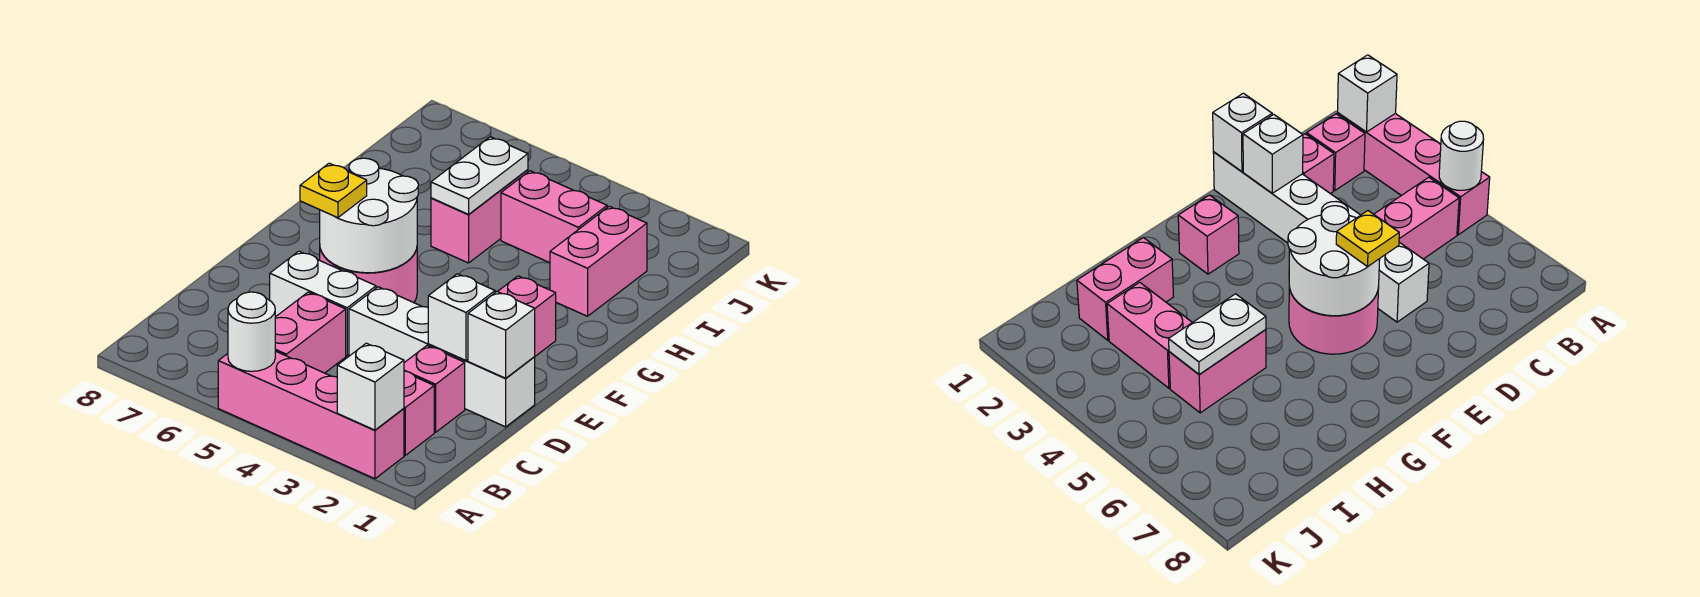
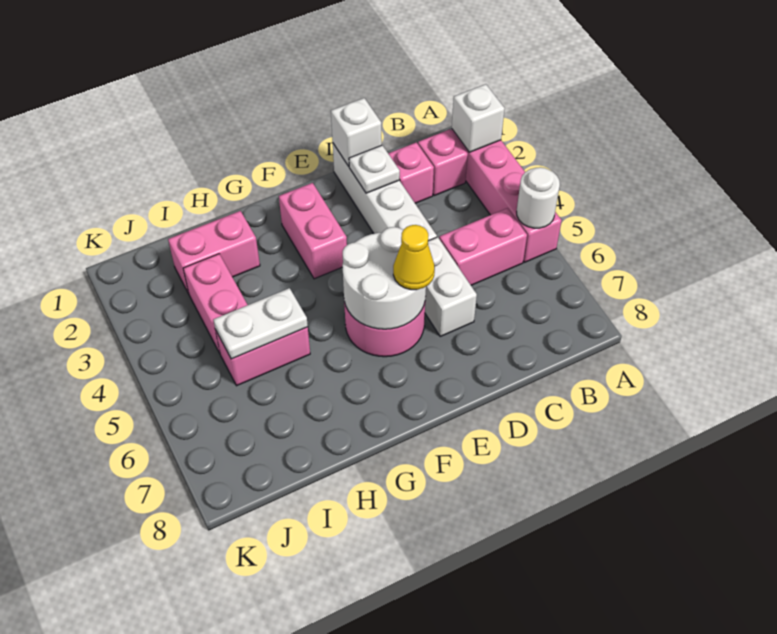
white brick D2 level 2 -> white plate D2 level 2
yellow plate E6 level 3 -> yellow cone E6 level 3
pink brick F2 level 1 -> pink brick F2:F3 level 1

